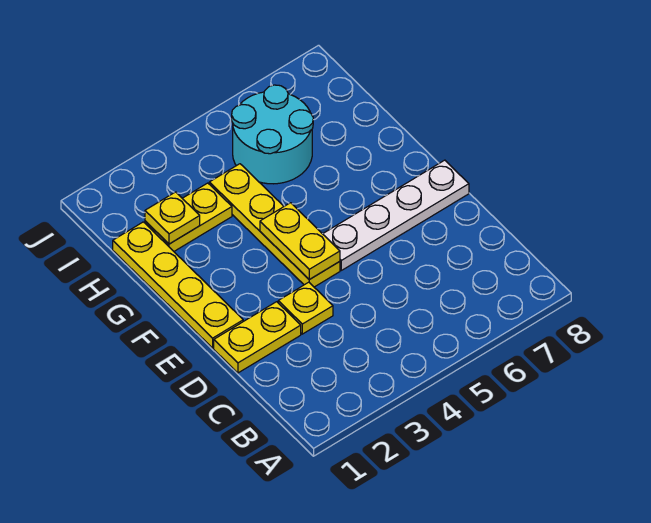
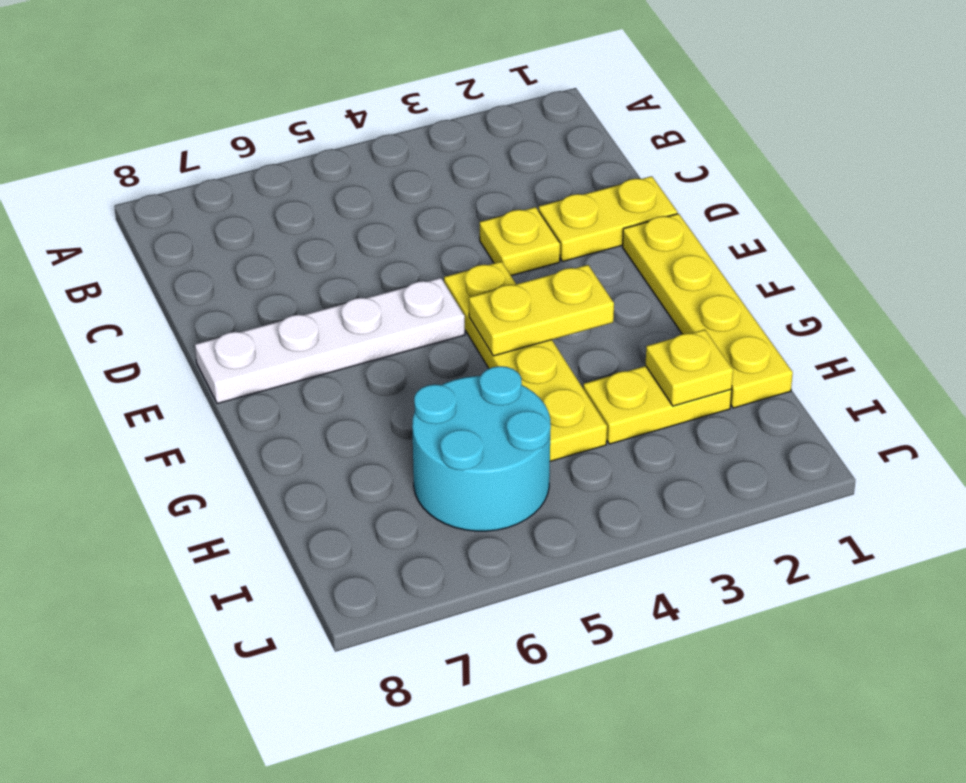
yellow plate E4:F4 level 2 -> yellow plate F3:F4 level 2

